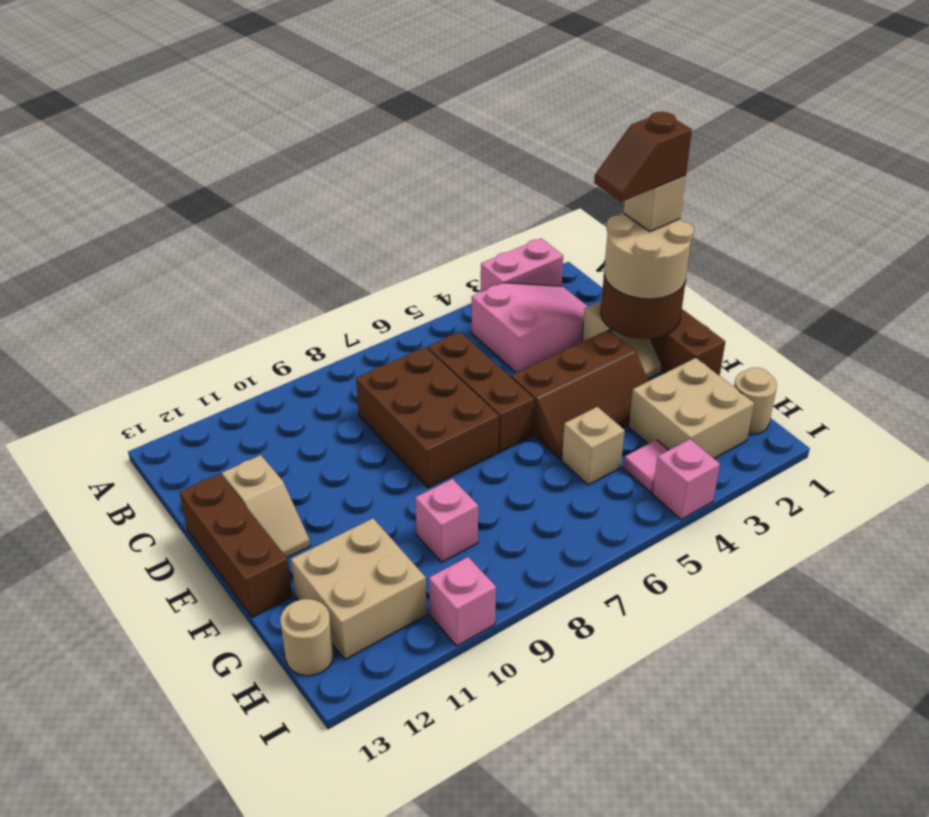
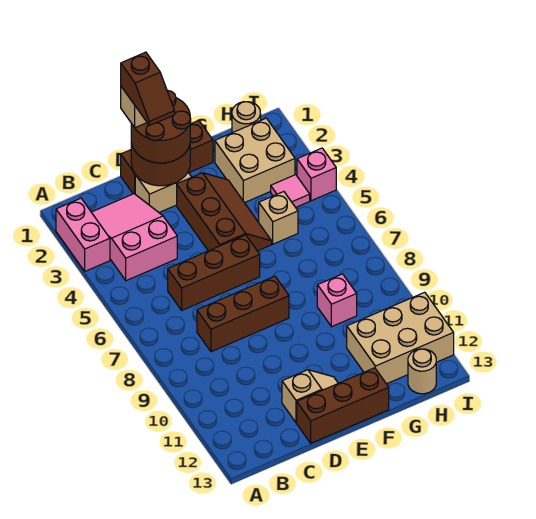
brown brick C7:E8 level 1 -> brown brick C8:E8 level 1
tan round brick D1:E2 level 3 -> brown round brick D1:E2 level 3
tan brick G11:H12 level 1 -> tan brick G11:I12 level 1
pink brick I10 level 1 -> none

